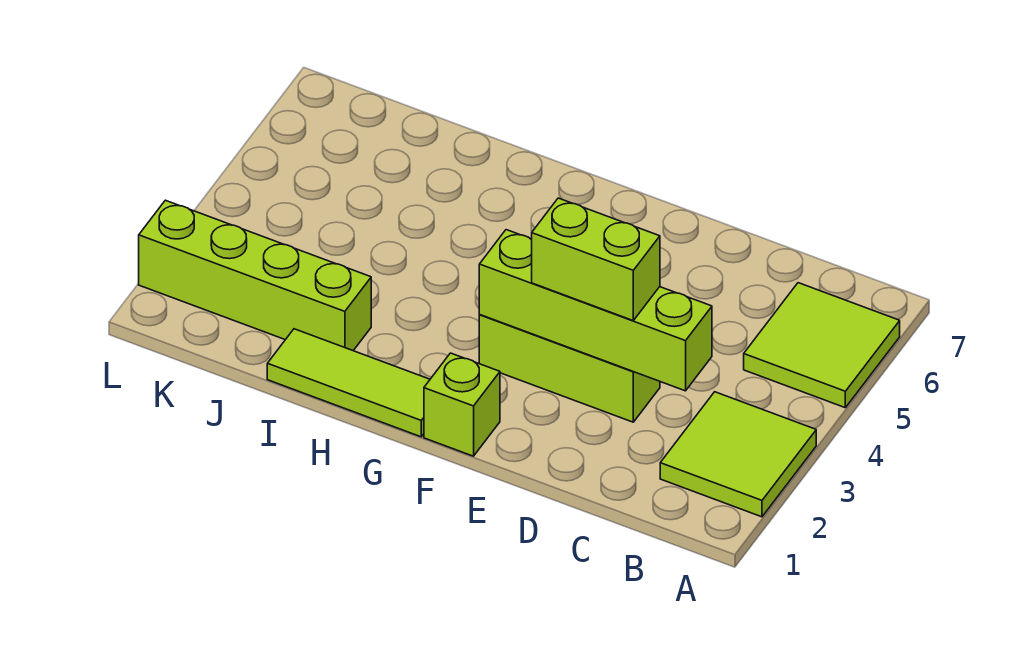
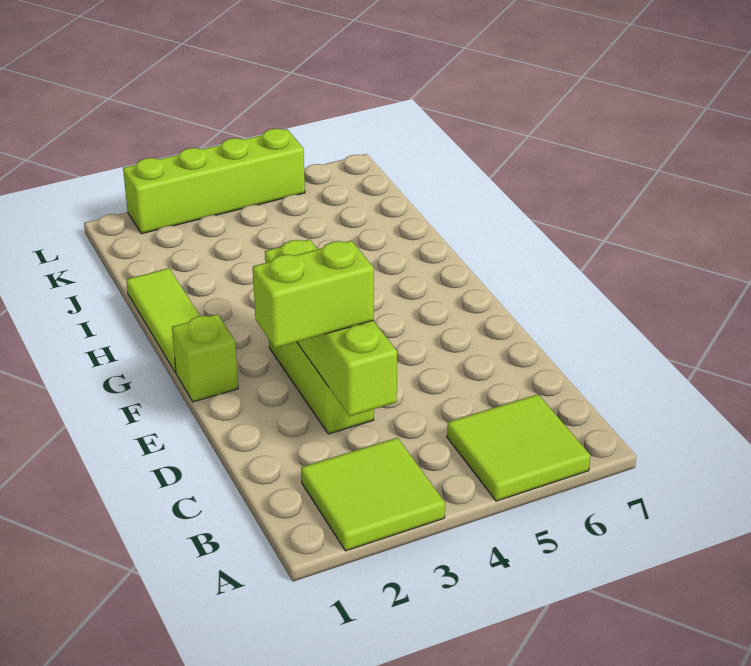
lime brick D3:E3 level 3 -> lime brick D2:D3 level 3
lime brick I2:L2 level 1 -> lime brick L2:L5 level 1

